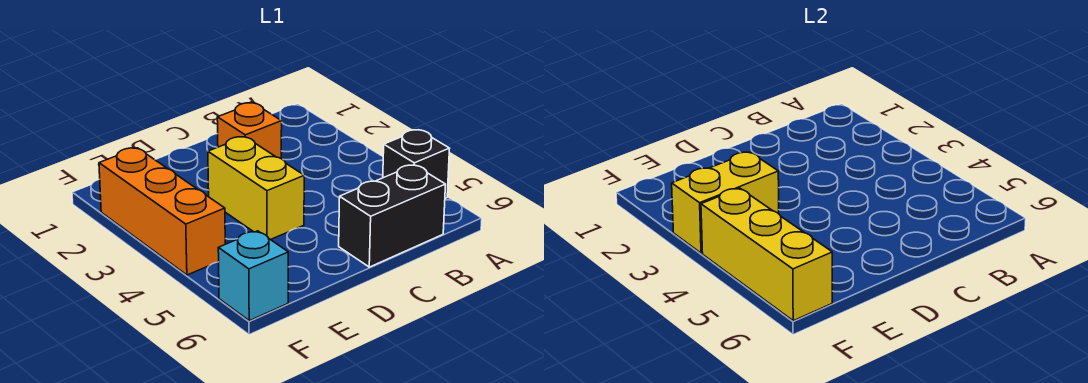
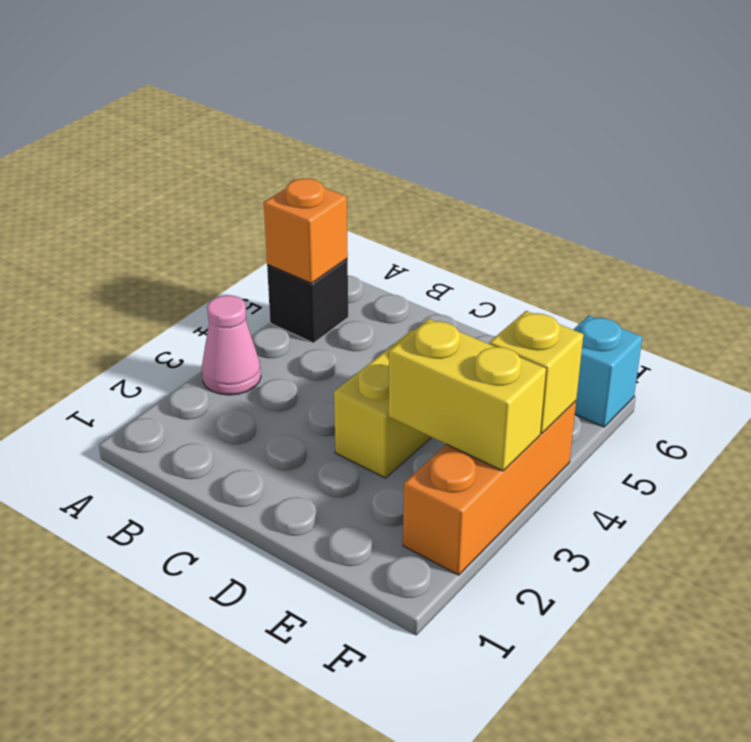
none -> pink cone A3 level 1
black brick B6:C6 level 1 -> none
orange brick C2 level 1 -> orange brick A5 level 2
yellow brick F4:F6 level 2 -> yellow brick F4 level 2

